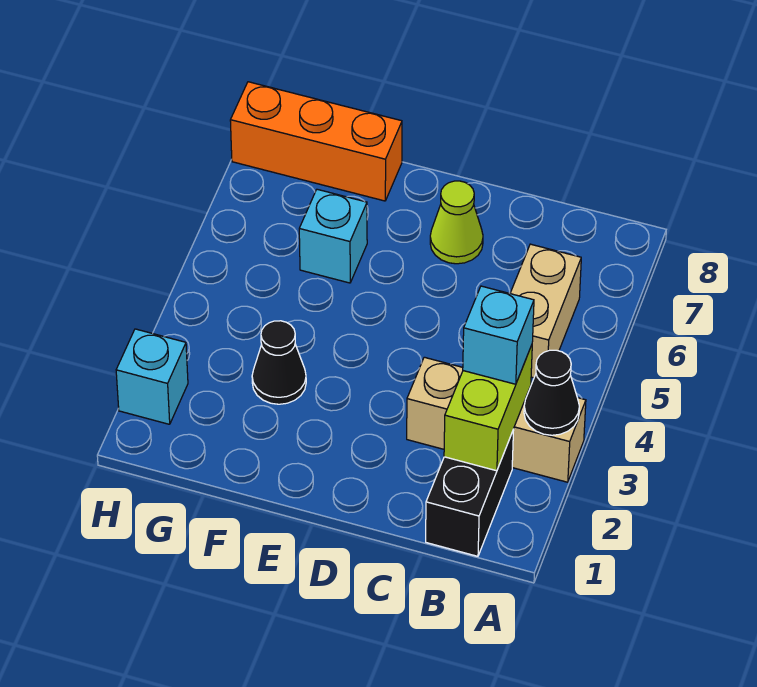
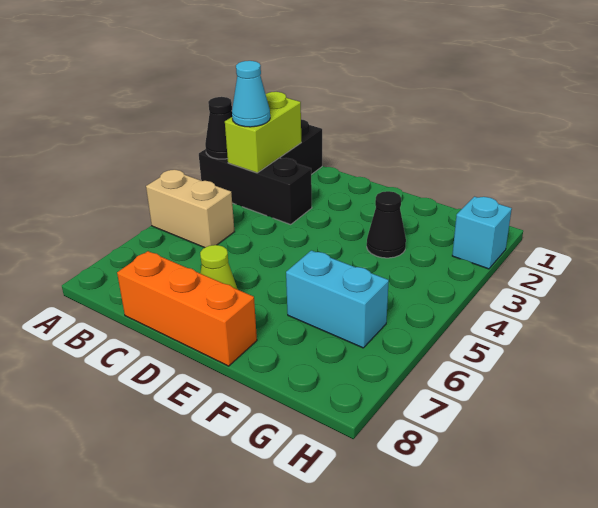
tan brick A3:C3 level 1 -> black brick A3:C3 level 1
cyan brick B3 level 3 -> cyan cone B3 level 3
tan brick B5:B6 level 1 -> tan brick A5:B5 level 1
cyan brick F6 level 1 -> cyan brick F6:G6 level 1
orange brick F8:H8 level 1 -> orange brick C8:E8 level 1

